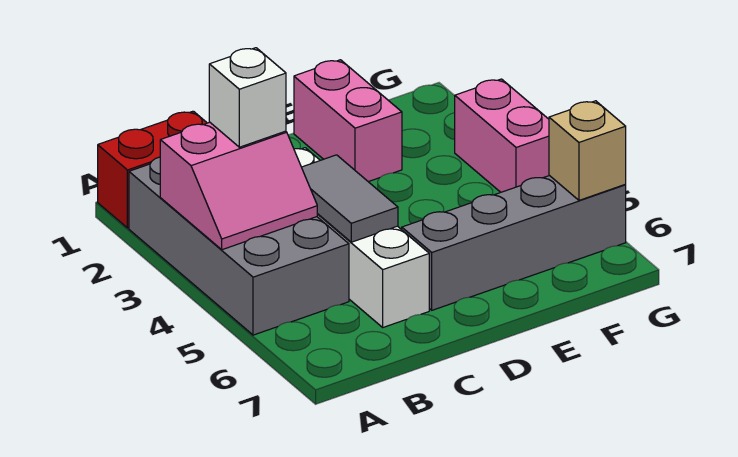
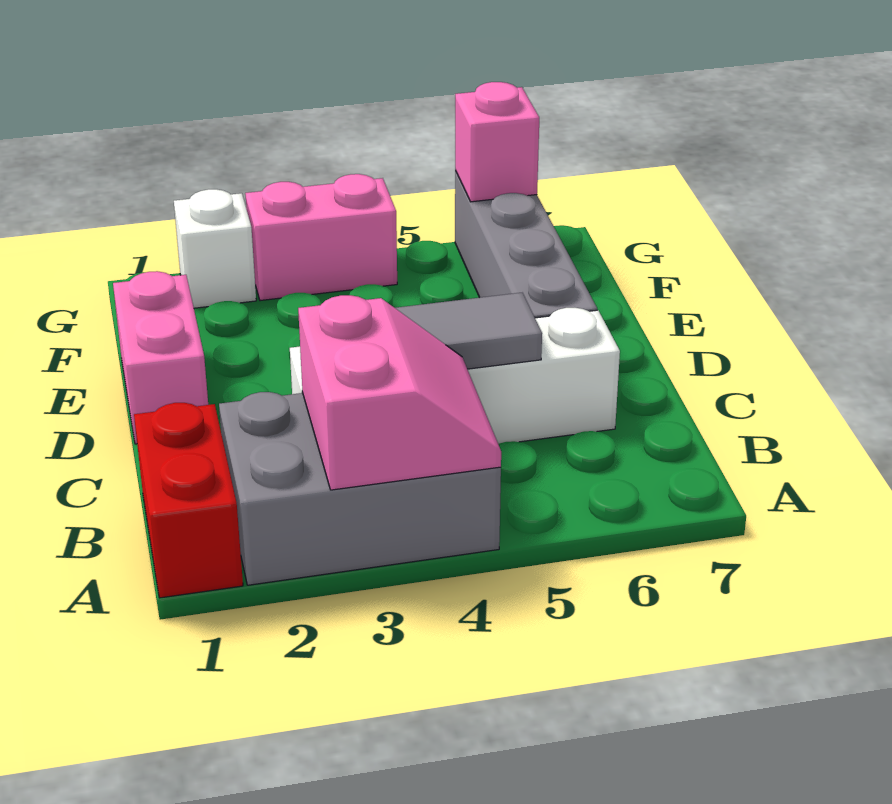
grey brick A2:B5 level 1 -> grey brick A2:B4 level 1
white brick B3 level 3 -> white brick G2 level 1
pink brick E1:E2 level 1 -> pink brick D1:E1 level 1
tan brick G6 level 2 -> pink brick G6 level 2

